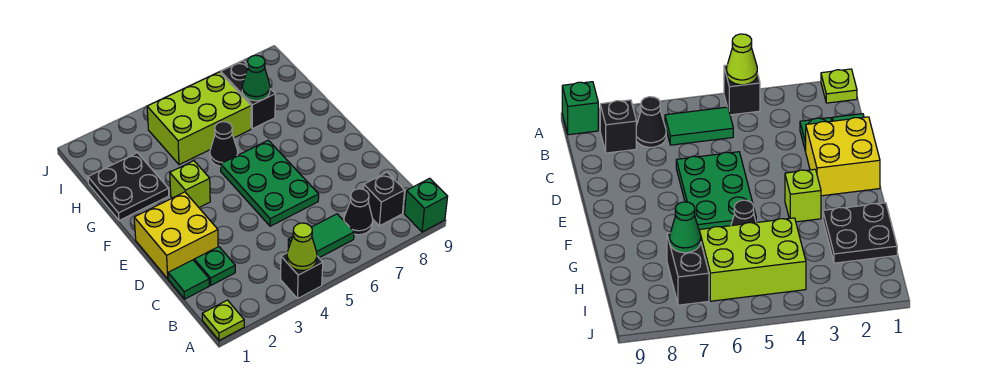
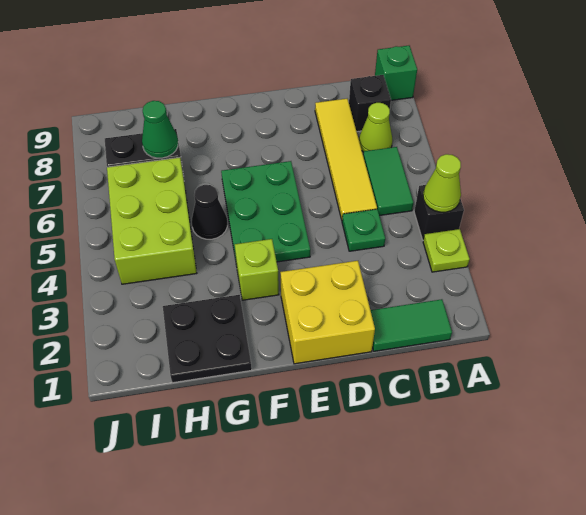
lime plate A1 level 1 -> lime plate A3 level 1
black cone B7 level 1 -> lime cone B7 level 1
green tile C1 level 1 -> green tile B1:C1 level 1
green plate C2 level 1 -> green plate C4 level 1
none -> yellow tile C5:C8 level 1
green plate D5:F6 level 1 -> green plate E4:F6 level 1

